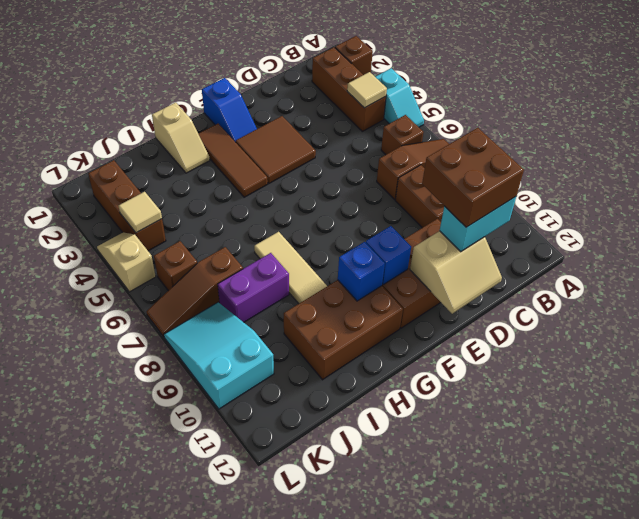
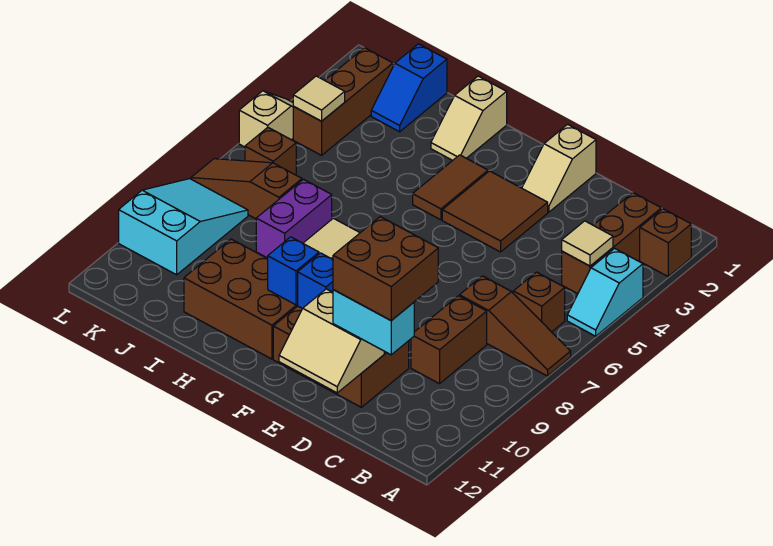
none -> tan slope E1:E2 level 1 top 1
blue slope F1:F2 level 1 top 1 -> blue slope J1:J2 level 1 top 1
brown tile G2:G4 level 1 -> brown tile G3:G4 level 1
purple brick I8:J8 level 1 -> purple brick I7:I8 level 1

